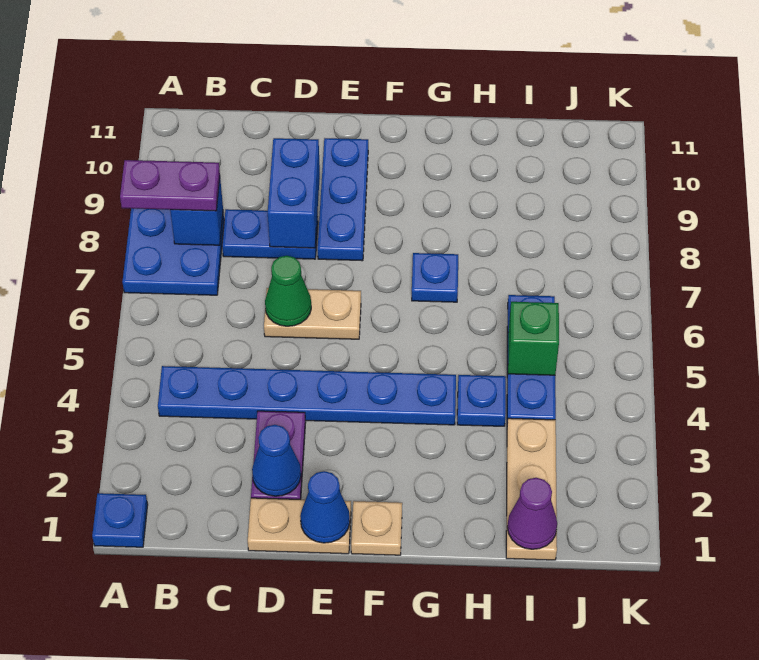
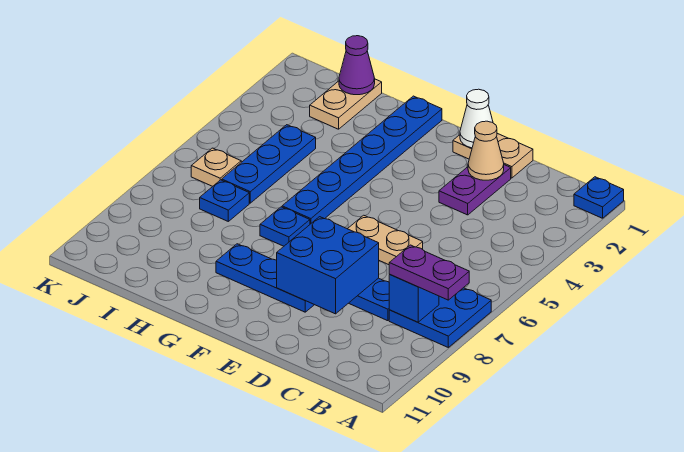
blue plate B4:G4 level 1 -> blue plate G1:G6 level 1
blue cone D2 level 2 -> tan cone D2 level 2
green cone D6 level 2 -> none
blue brick D8:D9 level 2 -> blue brick D8:E9 level 2
blue cone E1 level 2 -> white cone E1 level 2
blue plate E8:E10 level 1 -> blue plate E9:G9 level 1
tan plate F1 level 1 -> tan plate J6 level 1
blue plate H4 level 1 -> blue plate I7 level 1
tan plate I1:I3 level 1 -> tan plate I1:I2 level 1
green brick I5 level 2 -> none

